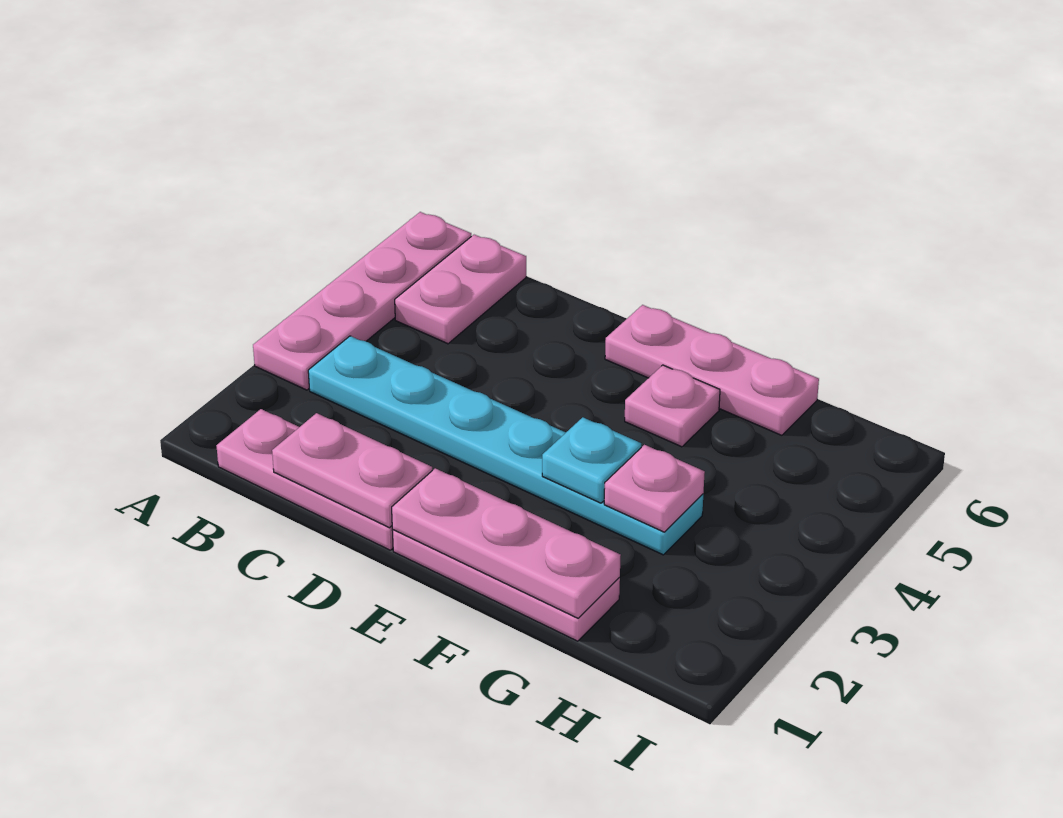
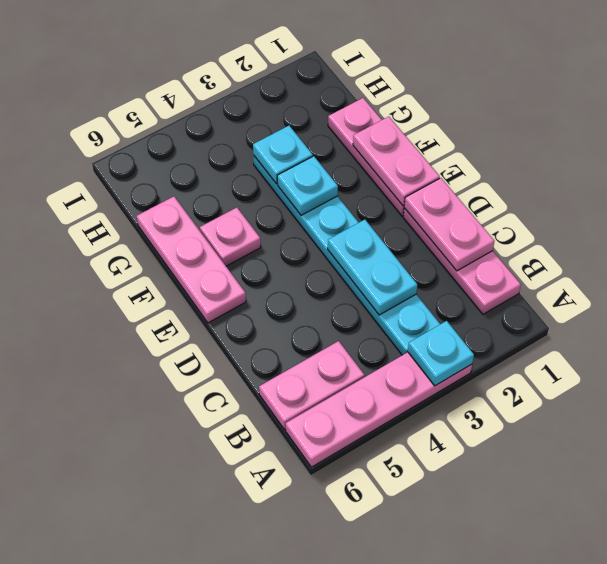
none -> cyan plate A3 level 2
none -> cyan plate C3:D3 level 2
pink plate E1:G1 level 2 -> pink plate E1:F1 level 2
pink plate G3 level 2 -> cyan plate G3 level 2

